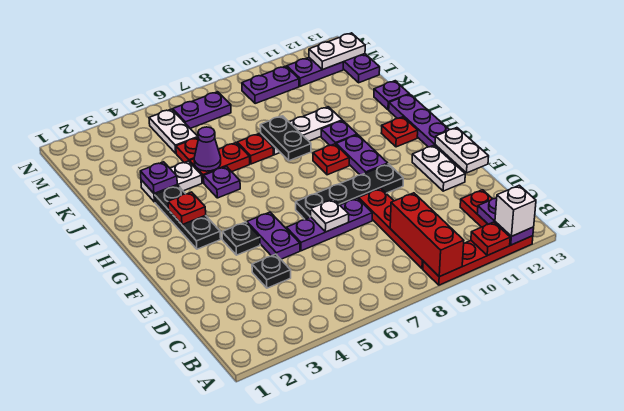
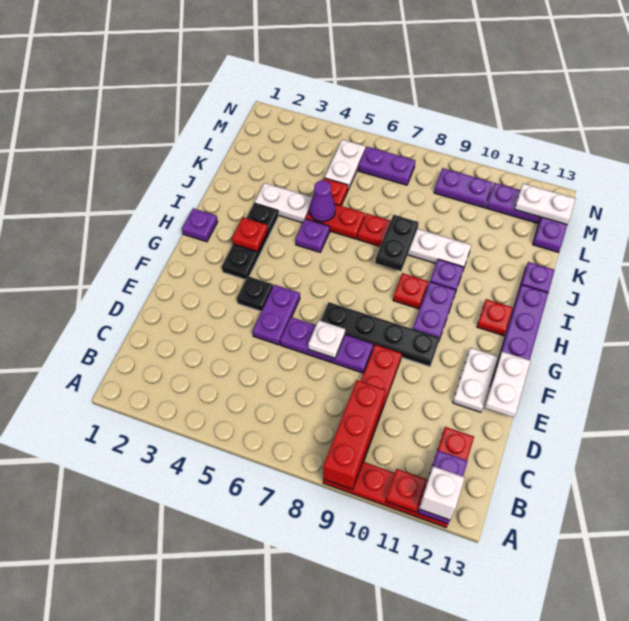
black plate D4 level 1 -> none
purple plate J3 level 2 -> purple plate H1 level 1

